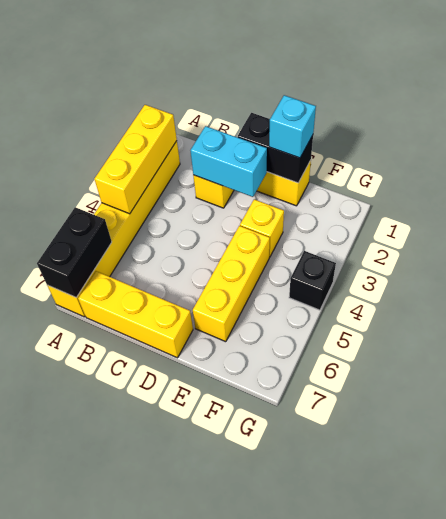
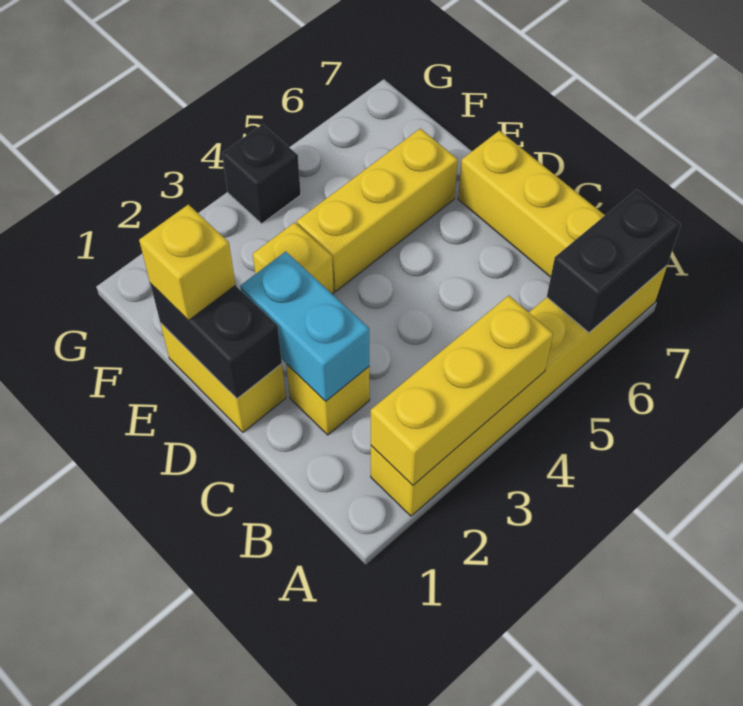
cyan brick E1 level 3 -> yellow brick E1 level 3

